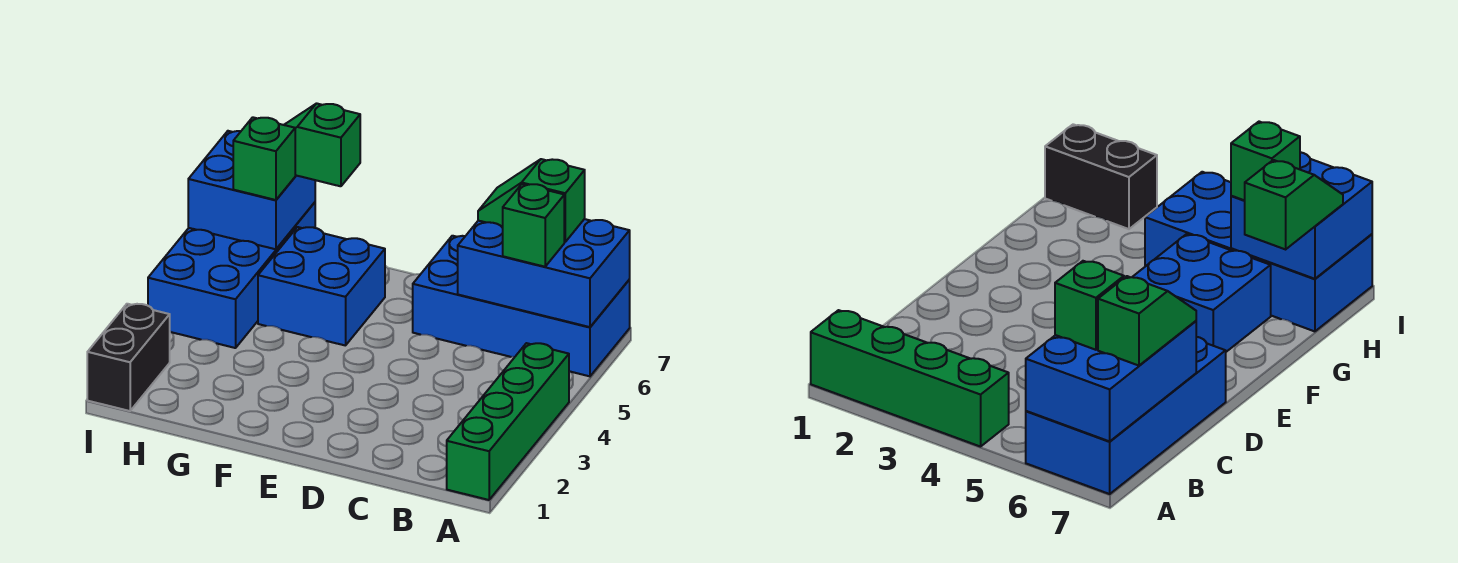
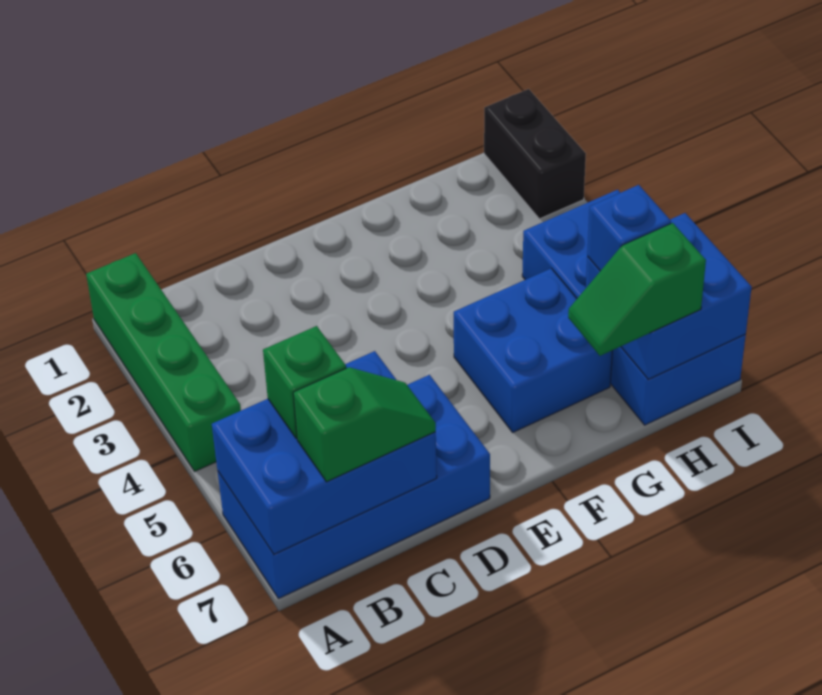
green slope G7:H7 level 3 top G -> green slope G7:H7 level 3 top H
green brick H6 level 3 -> blue brick H6 level 3

